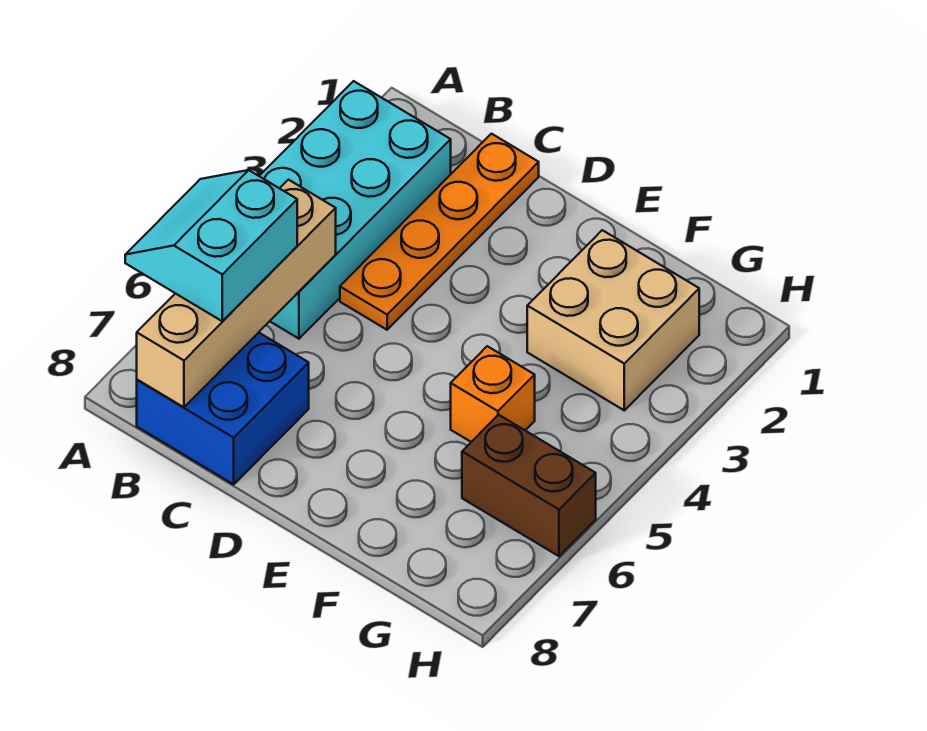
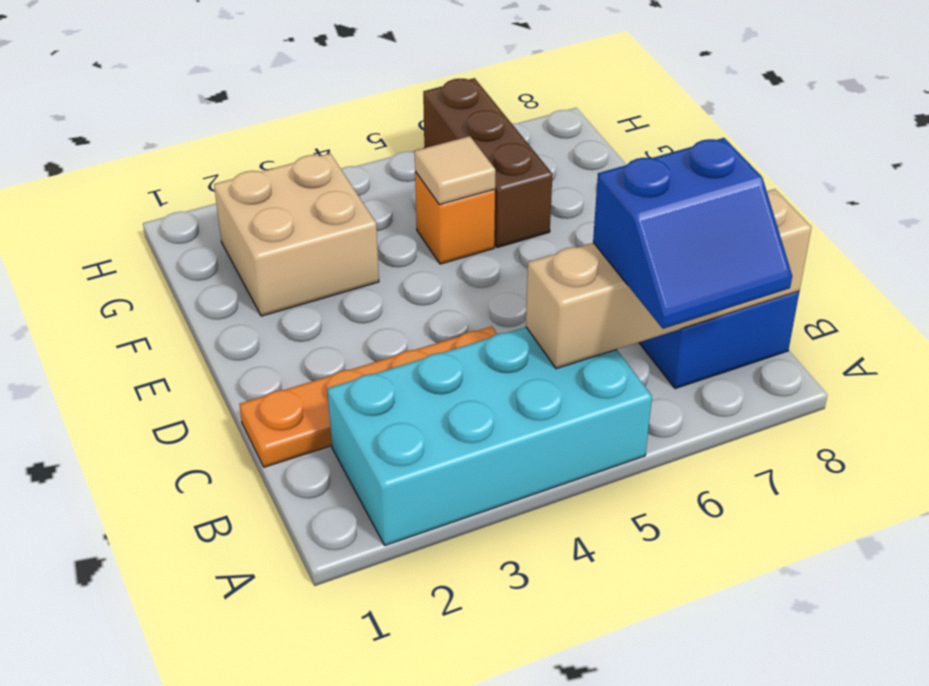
cyan slope A6:B7 level 3 top B -> blue slope A6:B7 level 3 top B
none -> tan tile F5 level 2
brown brick G6:H6 level 1 -> brown brick F6:H6 level 1

